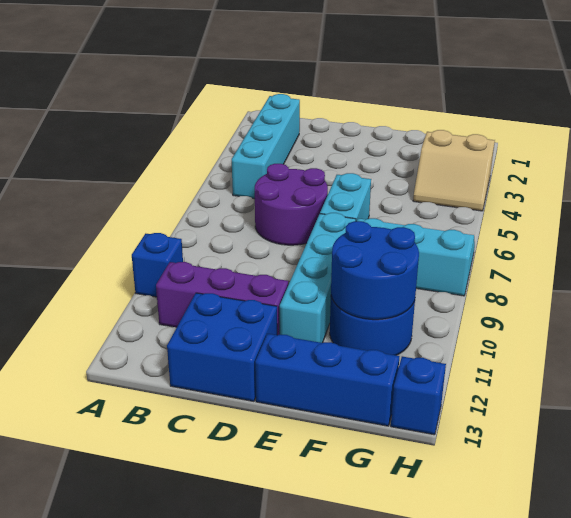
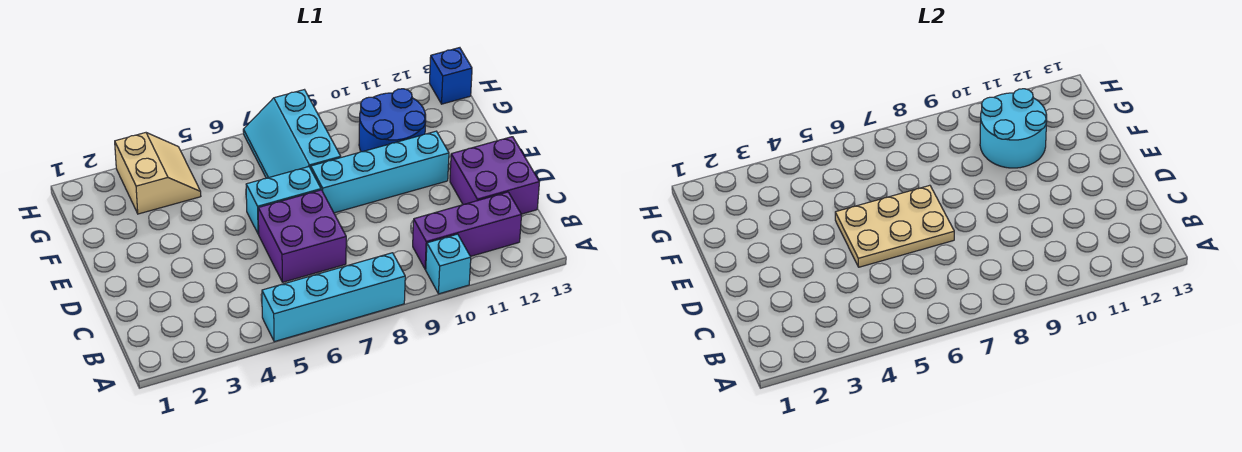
blue brick A10 level 1 -> cyan brick A10 level 1
cyan brick B2:B5 level 1 -> cyan brick A5:A8 level 1
purple brick B11:D11 level 1 -> purple brick B10:B12 level 1
purple round brick C6:D7 level 1 -> purple brick C6:D7 level 1
blue brick C12:D13 level 1 -> purple brick C12:D13 level 1
none -> tan plate D5:E7 level 2
blue brick E13:G13 level 1 -> none
blue round brick F10:G11 level 2 -> cyan round brick F10:G11 level 2

